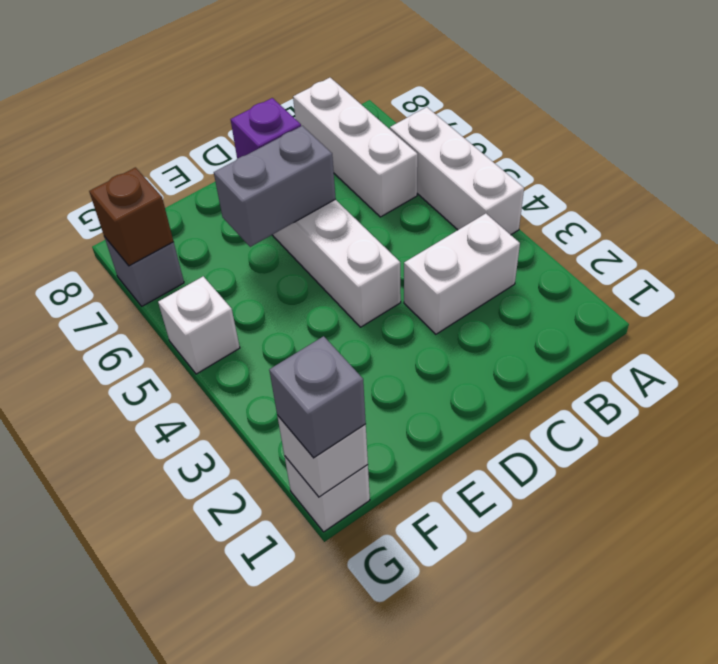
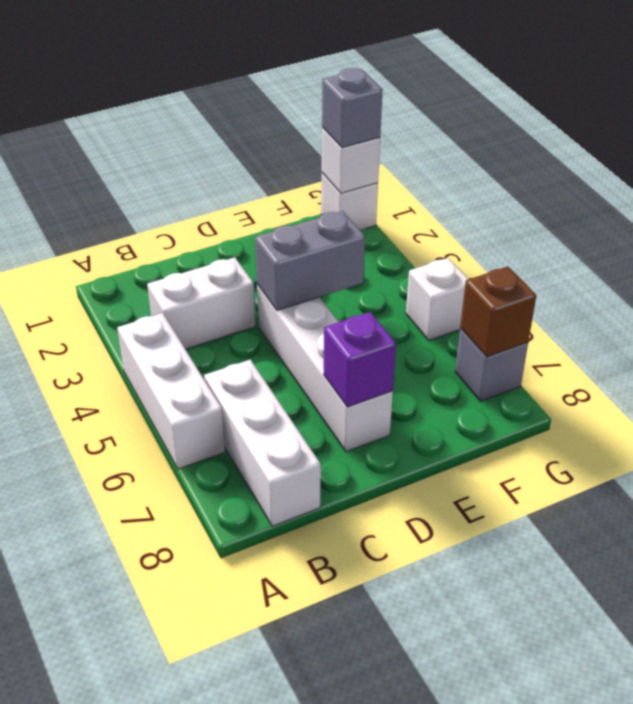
grey brick D6:E6 level 2 -> grey brick D4:E4 level 2

